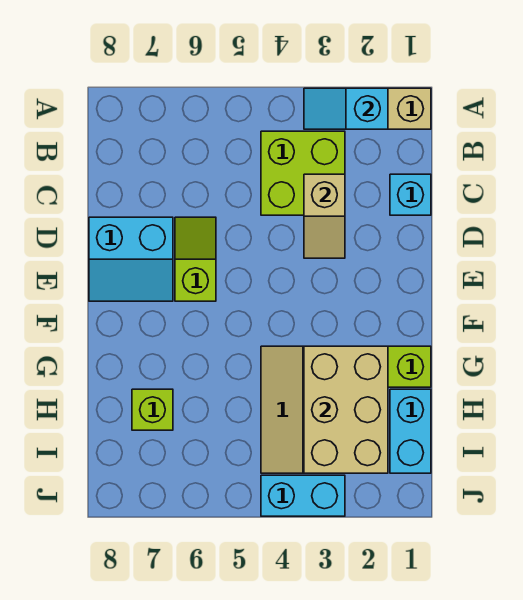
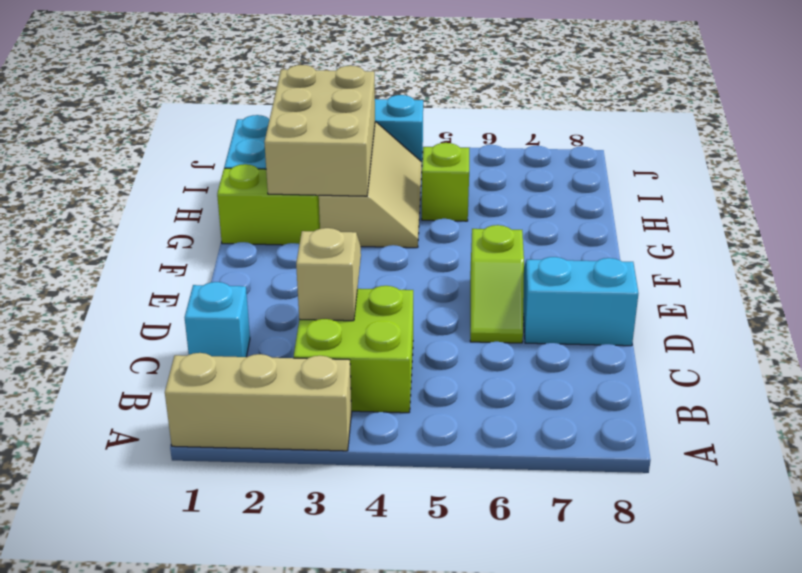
cyan slope A2:A3 level 2 top 2 -> none
lime brick H7 level 1 -> lime brick H5 level 1

